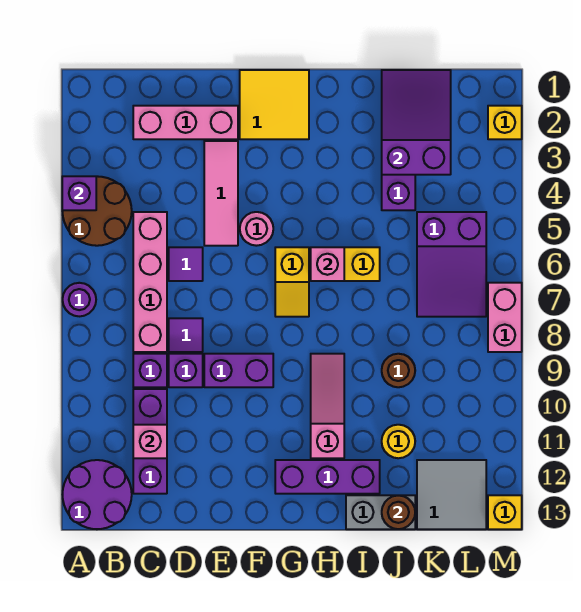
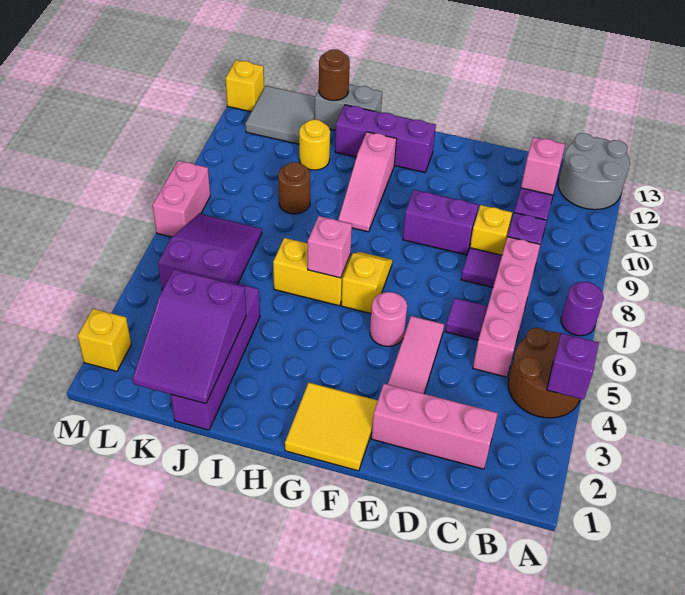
purple round brick A12:B13 level 1 -> grey round brick A12:B13 level 1
purple brick D9 level 1 -> yellow brick D9 level 1

